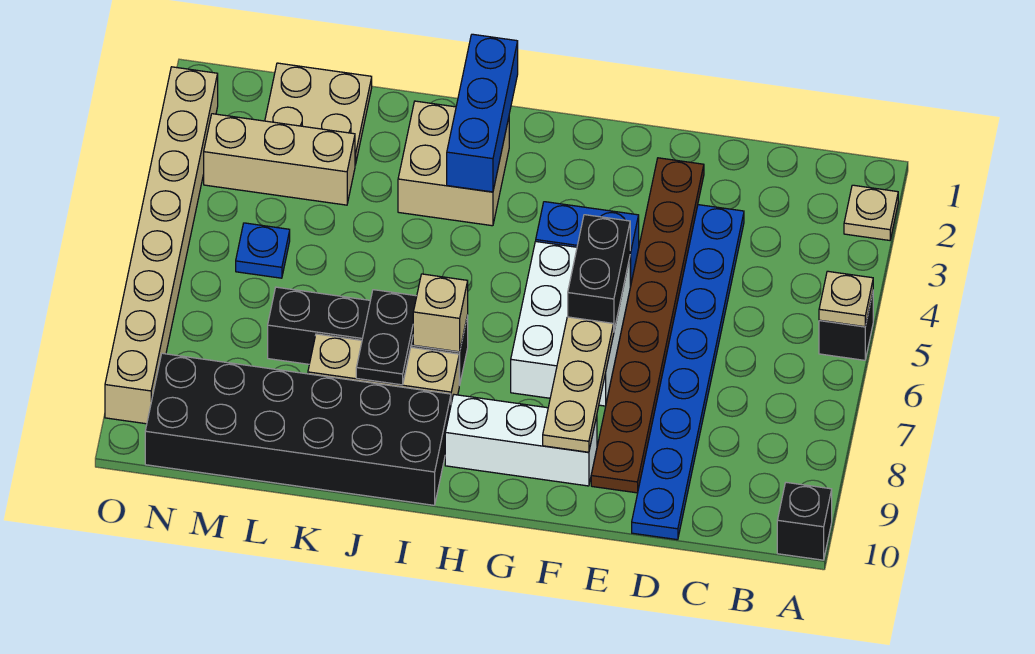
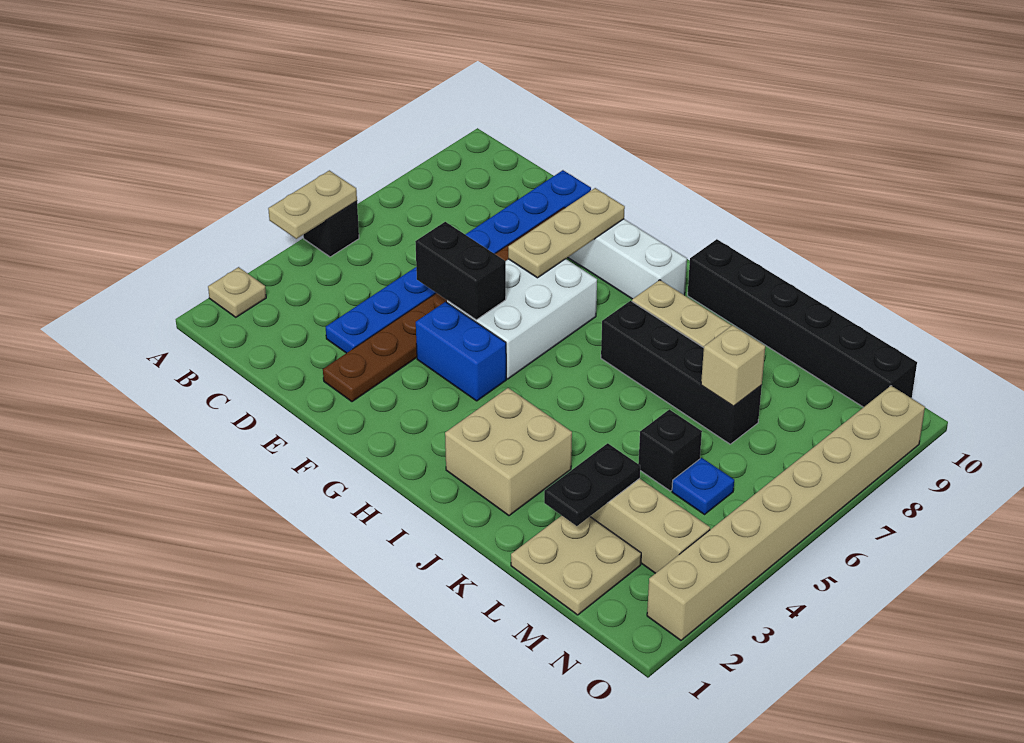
tan plate A5 level 2 -> tan plate A4:A5 level 2
black brick A10 level 1 -> black brick L5 level 1
black brick F5:F6 level 2 -> black brick E5:F5 level 2
blue brick I1:I3 level 2 -> none
tan brick I7 level 2 -> tan brick L7 level 2
black brick I9:N10 level 1 -> black brick I10:N10 level 1
black plate J7:J8 level 2 -> black plate L2:L3 level 2

